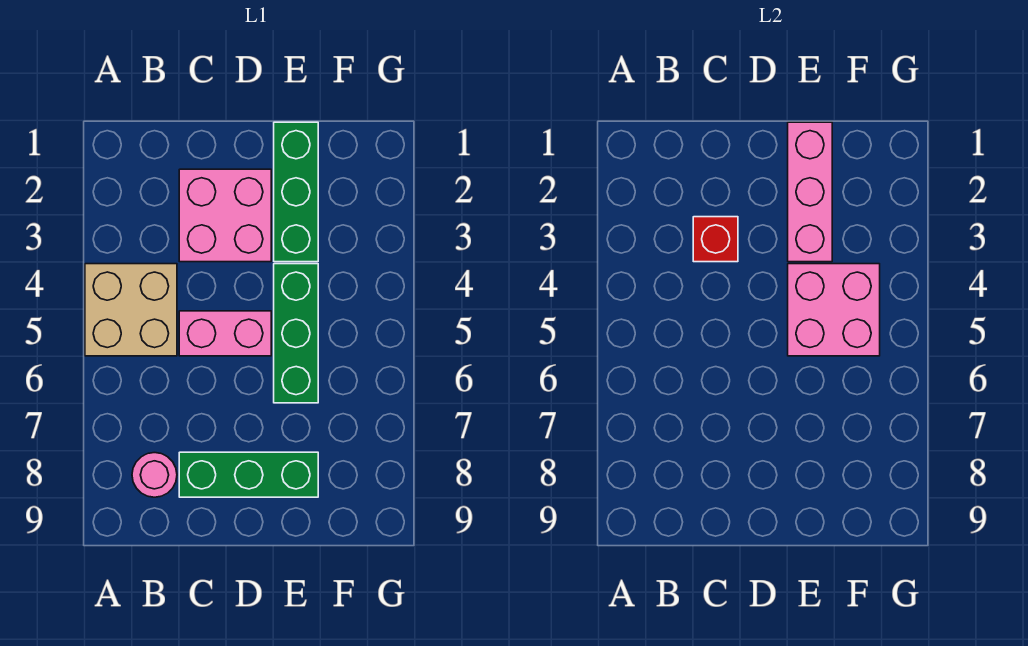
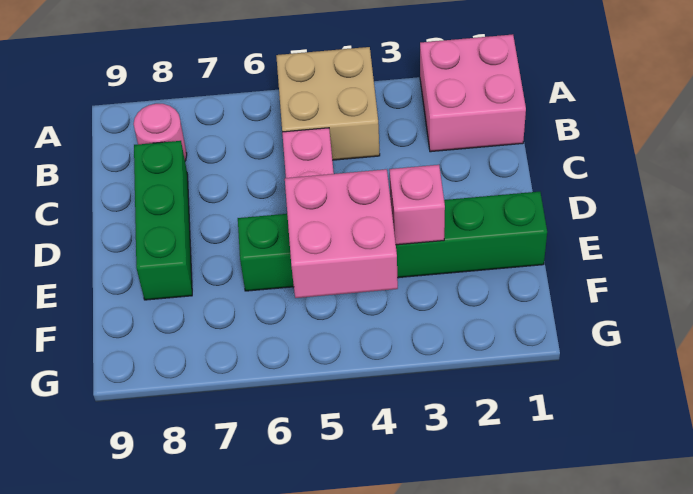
pink brick C2:D3 level 1 -> pink brick A1:B2 level 1
red brick C3 level 2 -> none
pink brick E1:E3 level 2 -> pink brick E3 level 2

